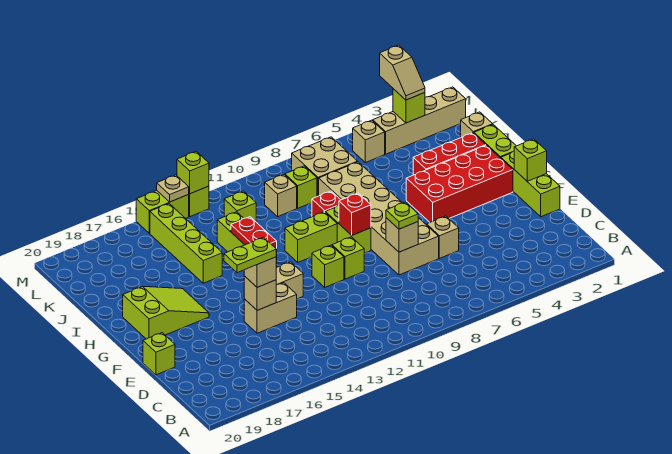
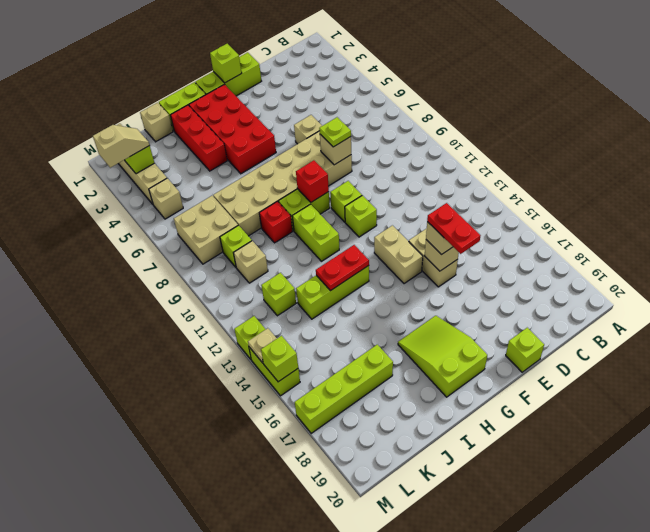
lime plate E15:E16 level 4 -> red plate E15:E16 level 4
lime brick I15:L15 level 1 -> lime brick J17:M17 level 1
lime brick M13 level 2 -> lime brick M15 level 2

